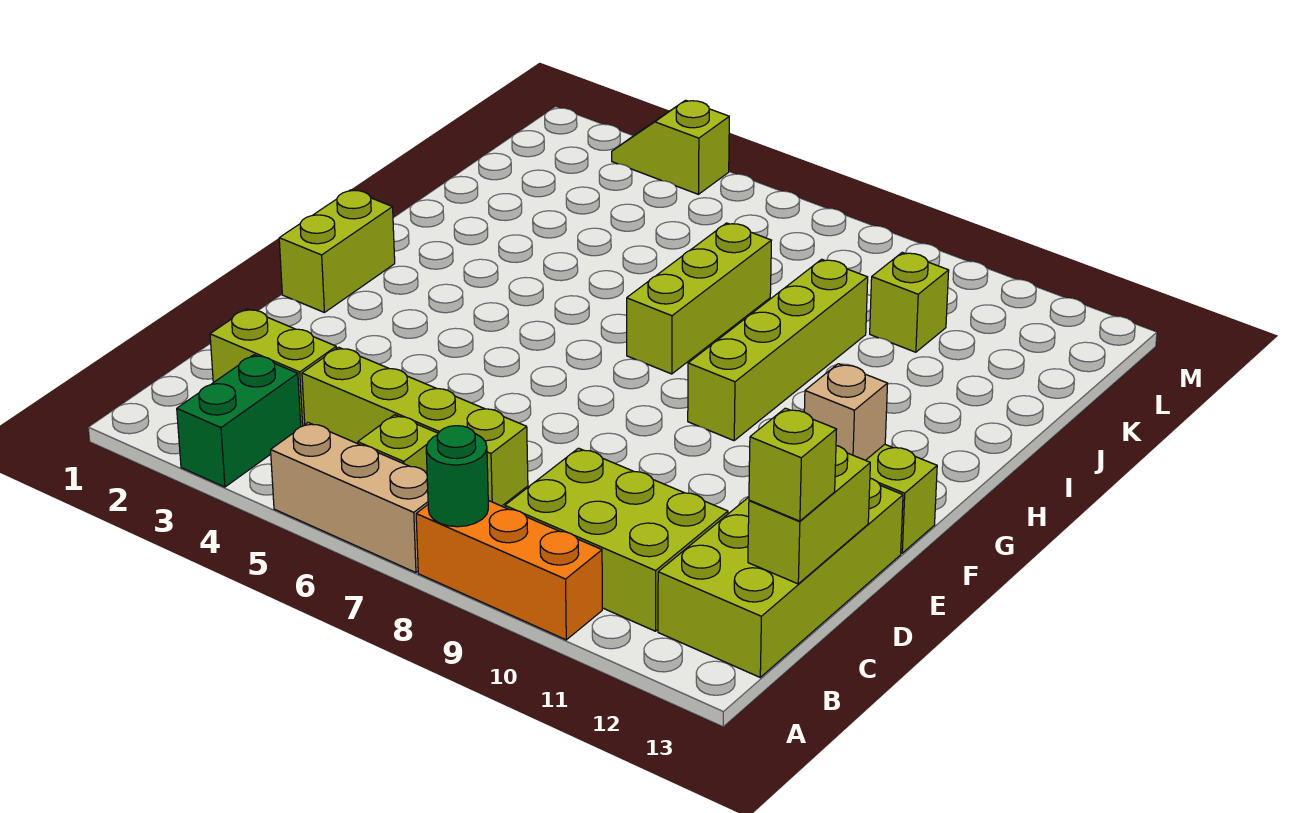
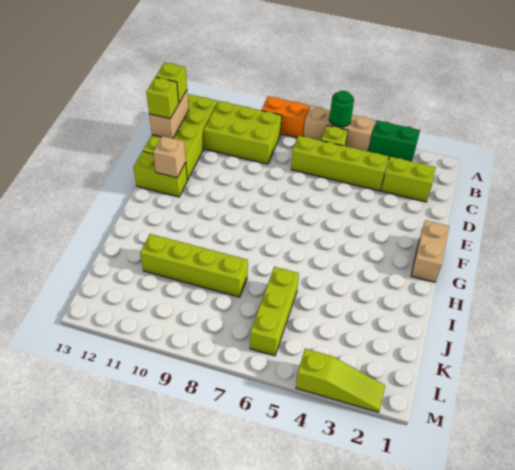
green brick A3:B3 level 1 -> green brick A3:A4 level 1
orange brick A8:A10 level 1 -> orange brick A8:A9 level 1
green round brick A8 level 2 -> green round brick A6 level 2
lime brick C13:D13 level 2 -> tan brick C13:D13 level 2
lime brick F1:G1 level 1 -> tan brick F1:G1 level 1
lime brick G9:J9 level 1 -> lime brick J8:J11 level 1
lime brick H7:J7 level 1 -> lime brick J6:L6 level 1
lime brick K10 level 1 -> lime brick D13 level 3
lime slope M3:M4 level 1 top 4 -> lime slope M2:M4 level 1 top 4

